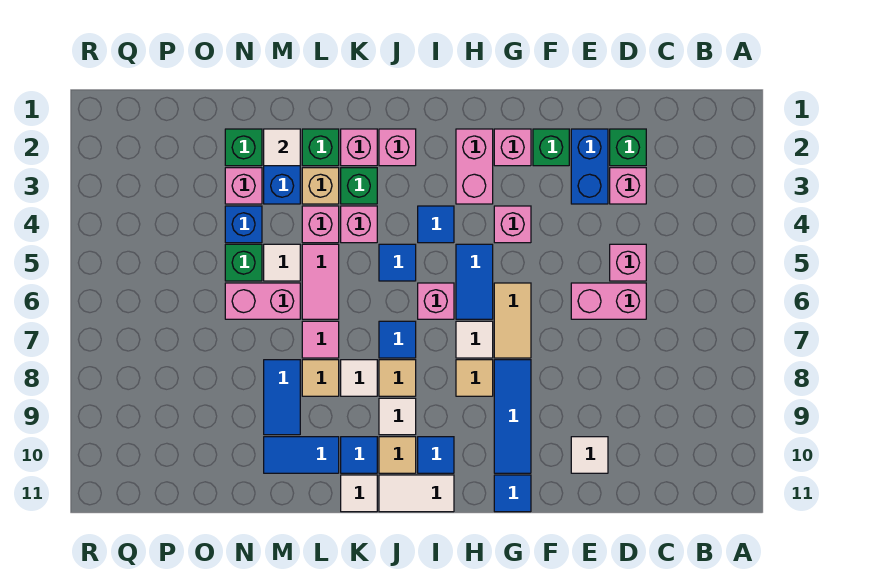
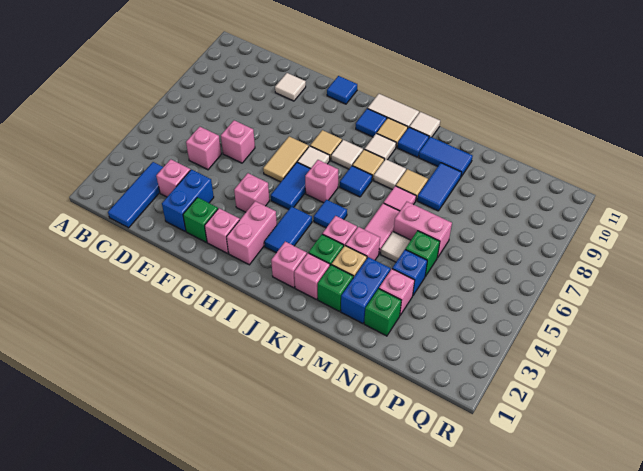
green brick D2 level 1 -> none
pink brick D6:E6 level 1 -> pink brick E6 level 1
blue tile G8:G10 level 1 -> blue tile C1:C3 level 1
blue tile I4 level 1 -> blue tile I3:I4 level 1
white tile M2 level 2 -> white tile I8 level 1

